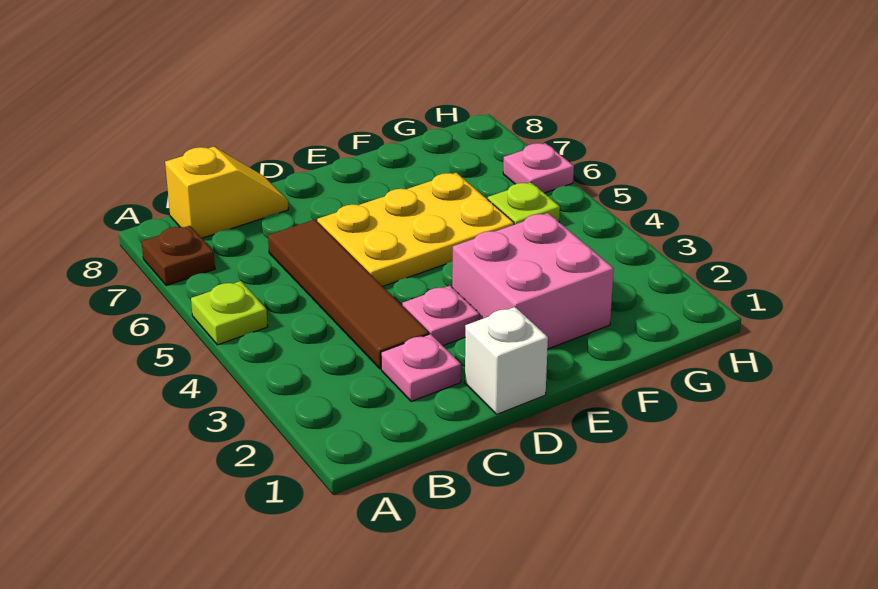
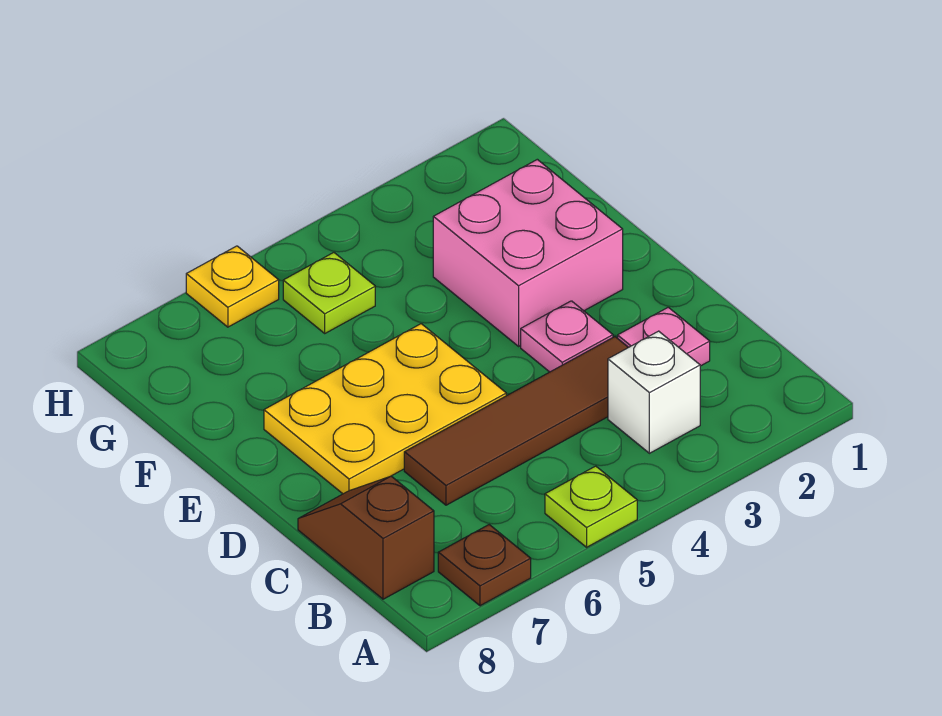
yellow slope B8:C8 level 1 top B -> brown slope B8:C8 level 1 top B
white brick D1 level 1 -> white brick B3 level 1
yellow plate D5:F6 level 1 -> yellow plate D5:E7 level 1
pink plate H6 level 1 -> yellow plate H6 level 1

